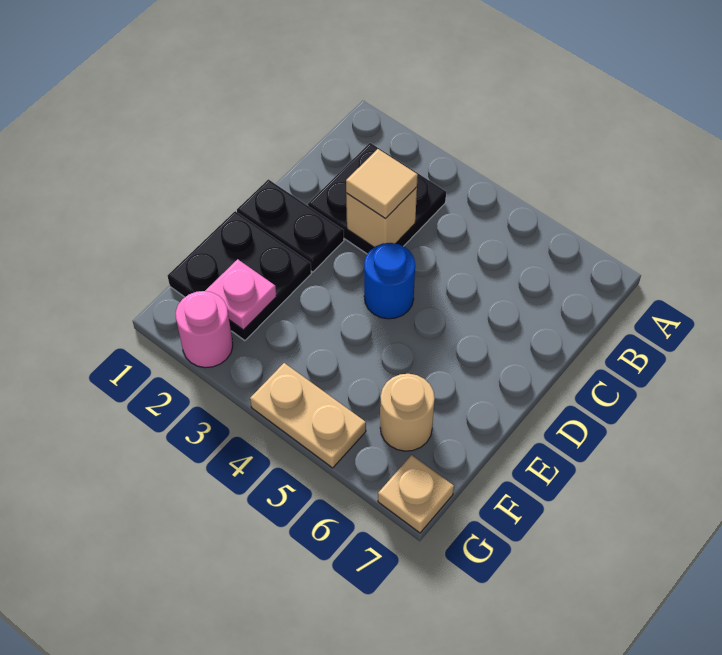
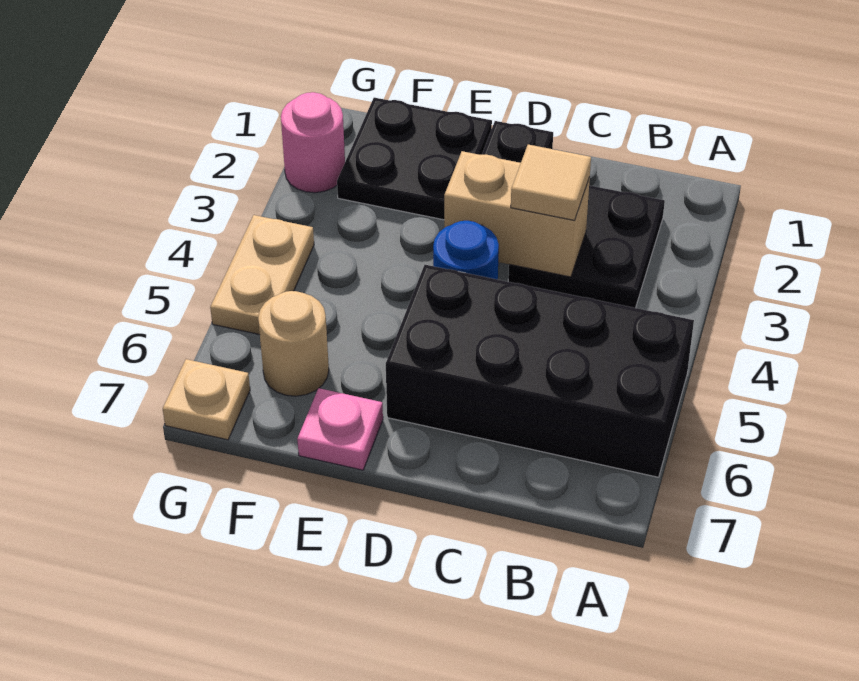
none -> black brick A5:D6 level 1
tan brick C3 level 2 -> tan brick C3:D3 level 2
pink plate F2 level 2 -> pink plate E7 level 1

